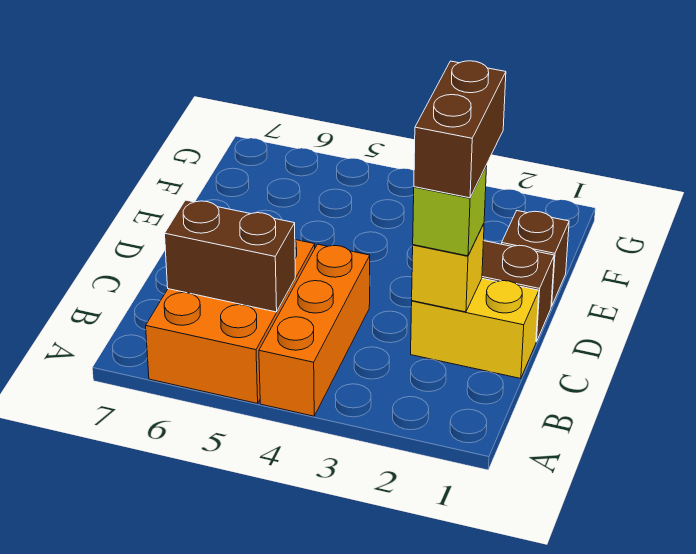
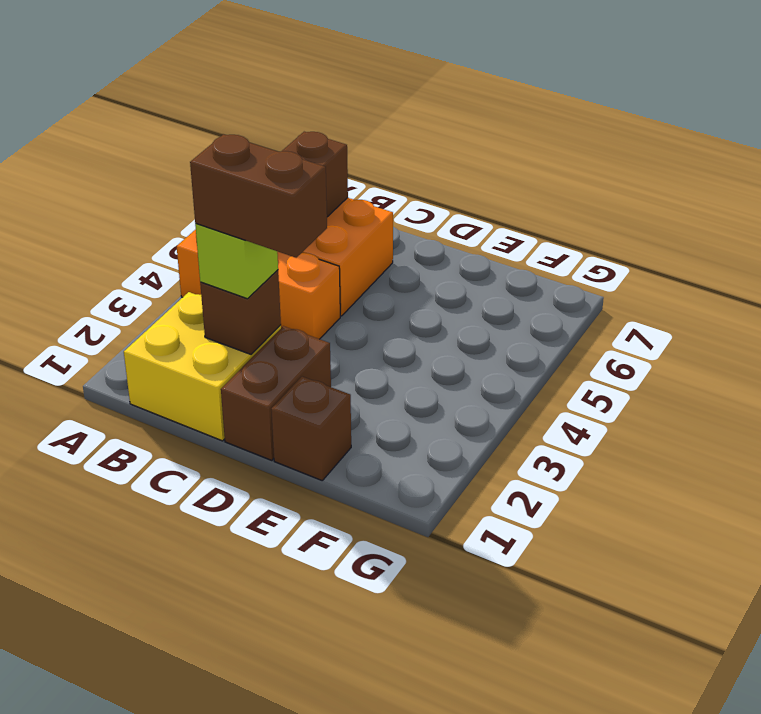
yellow brick C1:C2 level 1 -> yellow brick B1:C2 level 1
yellow brick C2 level 2 -> brown brick C2 level 2

